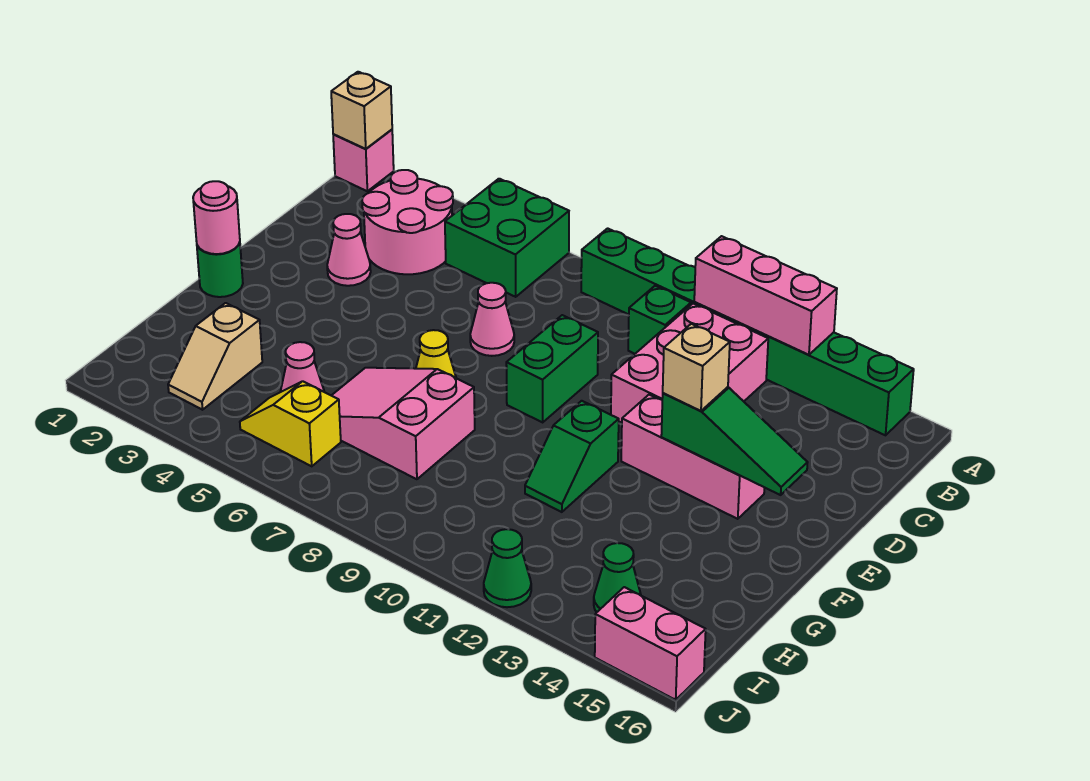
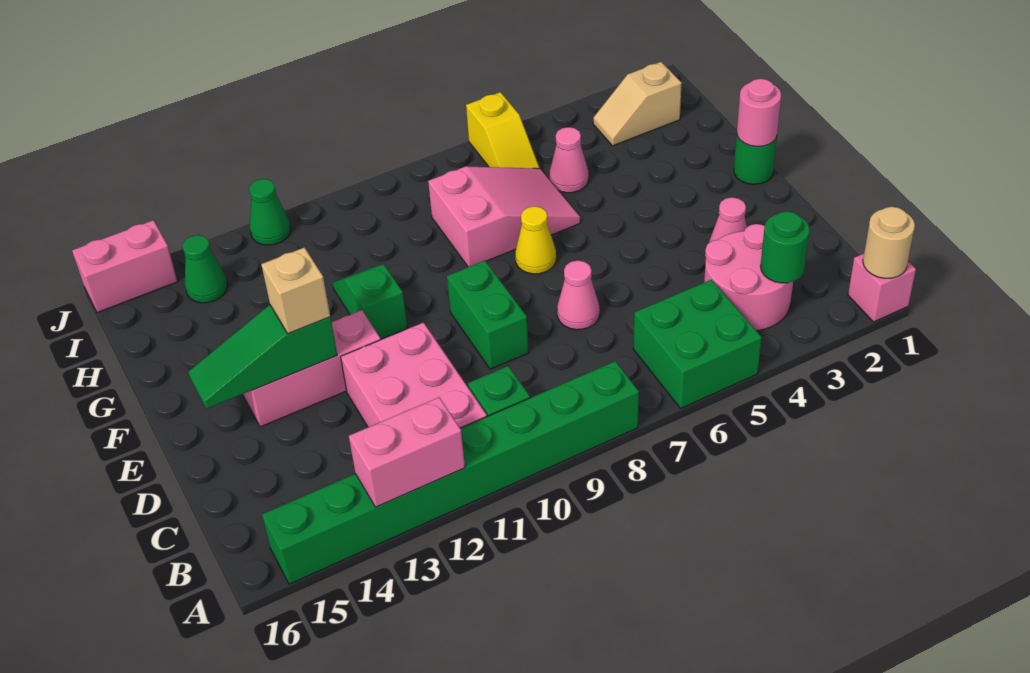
tan brick A1 level 2 -> tan round brick A1 level 2
pink brick A11:A13 level 2 -> pink brick A12:A13 level 2
none -> green round brick B3 level 2
tan slope H3:I3 level 1 top H -> tan slope I2:I3 level 1 top 2
yellow slope I5:I6 level 1 top 6 -> yellow slope I6:J6 level 1 top J

